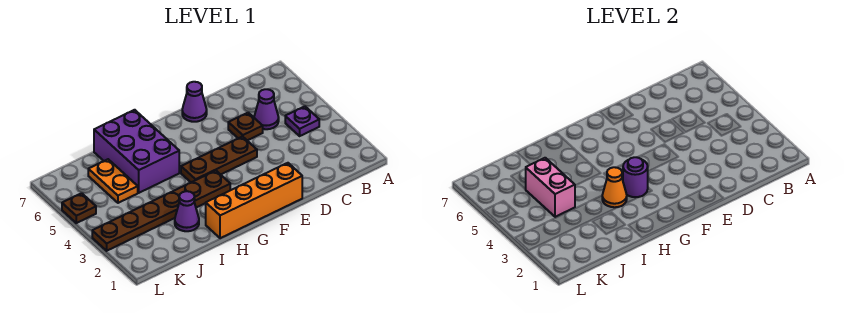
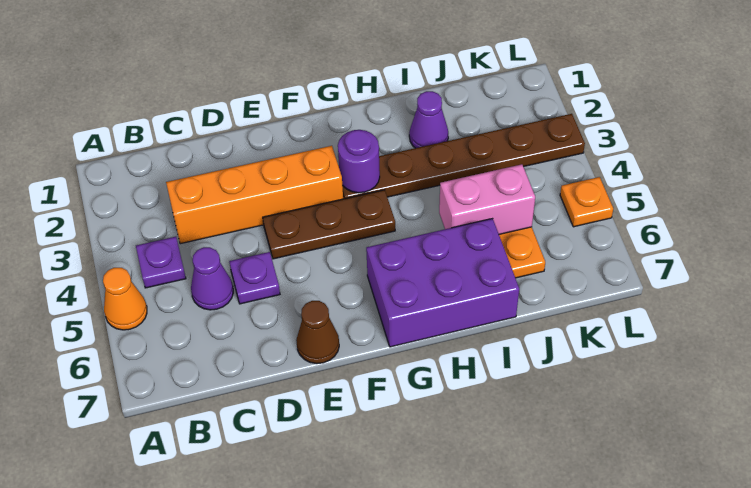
brown plate D5 level 1 -> purple plate D5 level 1
orange brick E1:H1 level 1 -> orange brick C3:F3 level 1
purple cone E7 level 1 -> brown cone E7 level 1
orange cone H3 level 2 -> orange cone A5 level 1
purple brick H5:I7 level 1 -> purple brick G6:I7 level 1
pink brick J4:J5 level 2 -> pink brick I5:J5 level 2
brown plate L5 level 1 -> orange plate L5 level 1

